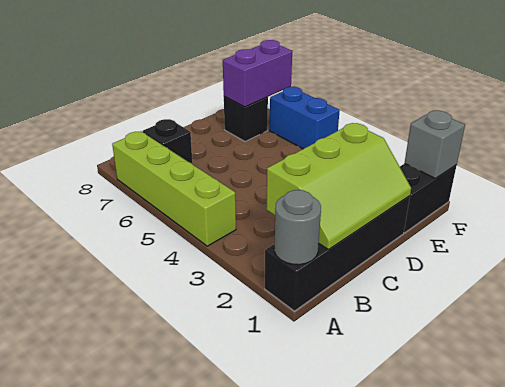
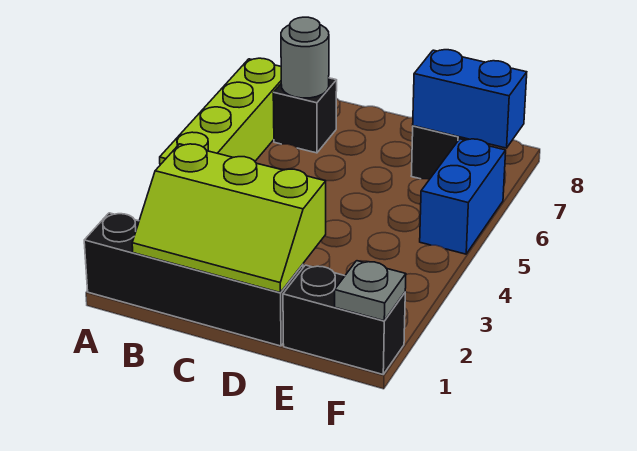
grey round brick A1 level 2 -> grey round brick B7 level 2
purple brick E7:F7 level 2 -> blue brick E7:F7 level 2
grey brick F1 level 2 -> grey plate F1 level 2

